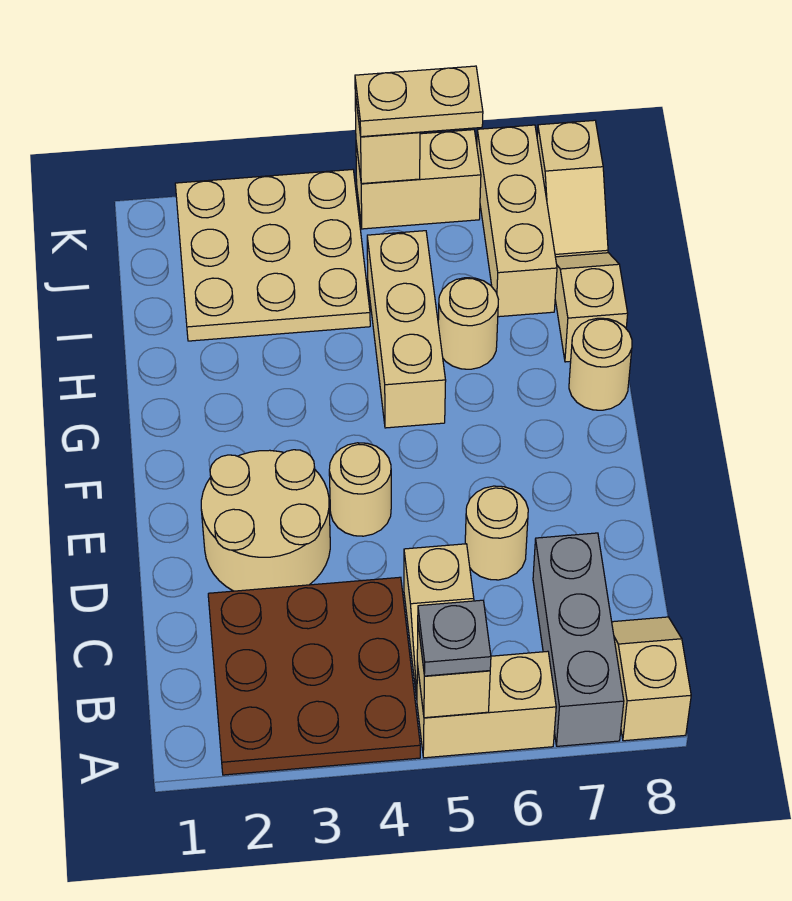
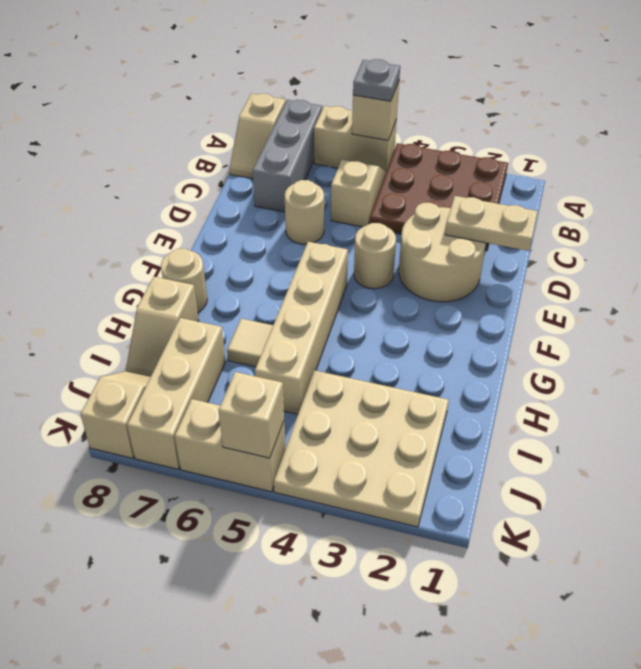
tan brick G5:I5 level 1 -> tan brick F5:I5 level 1
tan round brick H6 level 1 -> tan tile H6 level 1
tan plate K5:K6 level 3 -> tan plate D1:D2 level 2

